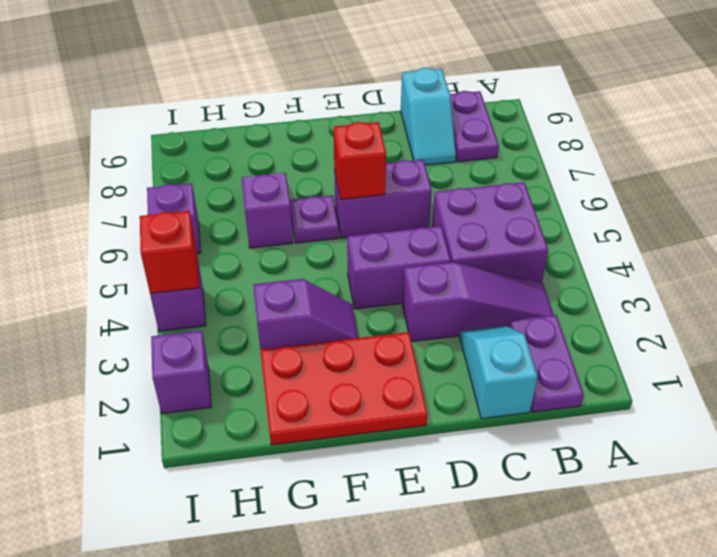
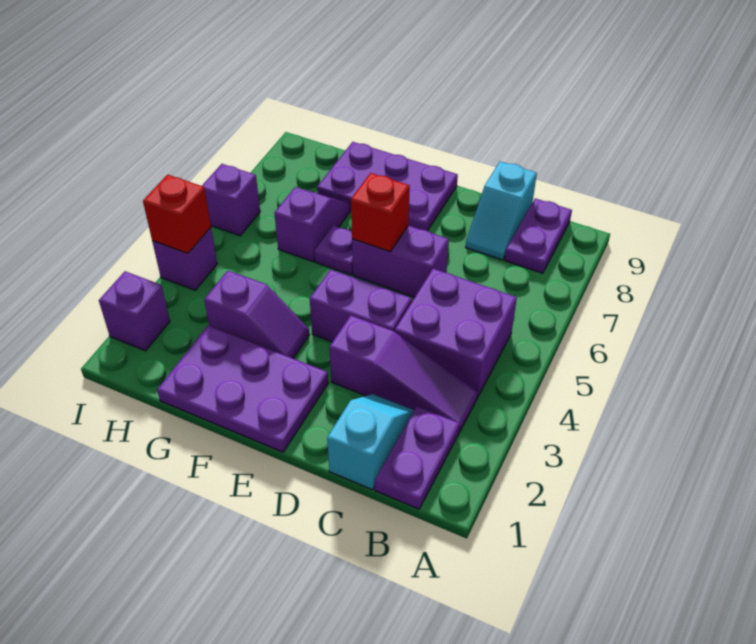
red plate E1:G2 level 1 -> purple plate E1:G2 level 1
none -> purple plate E8:G9 level 1

